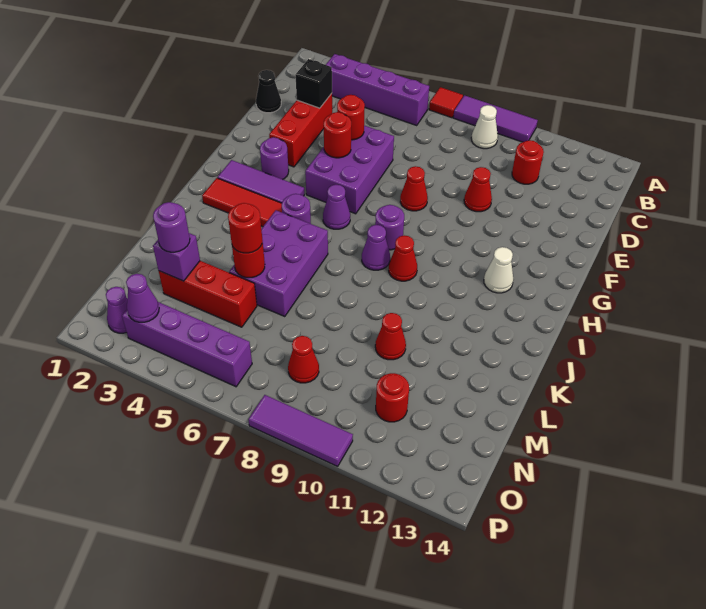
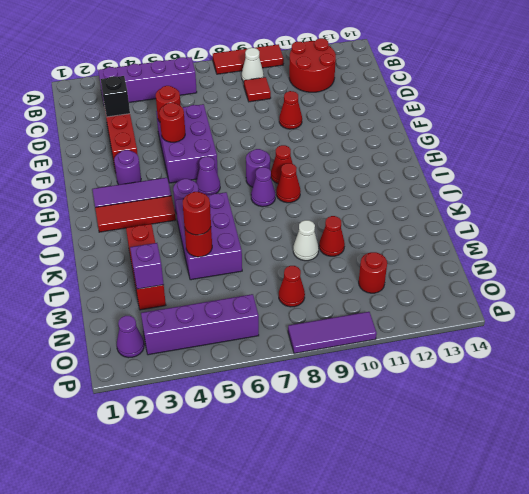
red tile A7 level 1 -> red tile C9 level 1
purple tile A8:A10 level 1 -> red tile A8:A10 level 1
red round brick C11 level 1 -> red round brick B11:C12 level 1
black cone D1 level 1 -> none
red cone F8 level 1 -> red cone H9 level 1
white cone H12 level 1 -> white cone L9 level 1
red brick M3:M5 level 1 -> red brick K3:M3 level 1
purple round brick M3 level 3 -> none
purple cone O3 level 2 -> none

